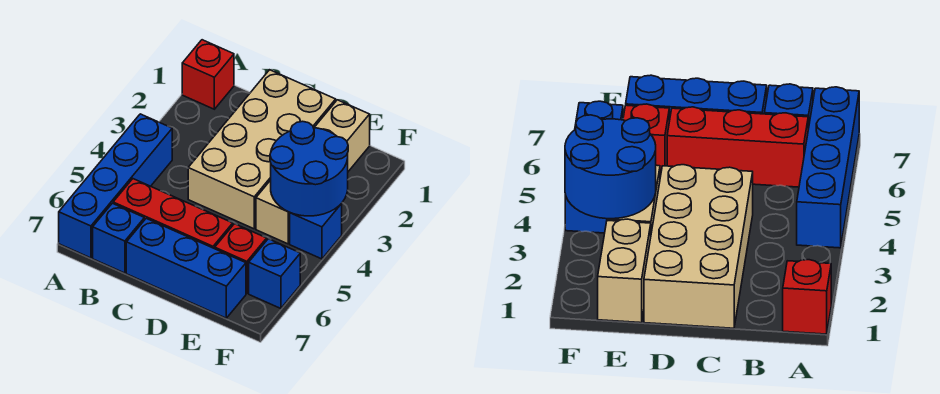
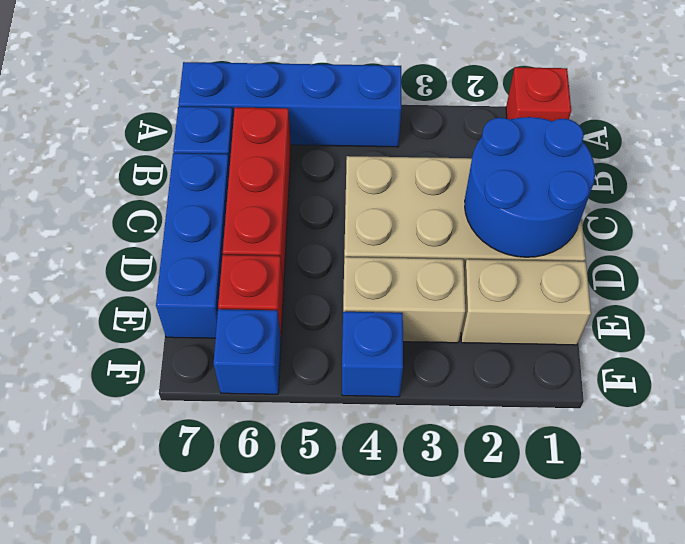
blue round brick E3:F4 level 2 -> blue round brick C1:D2 level 2

